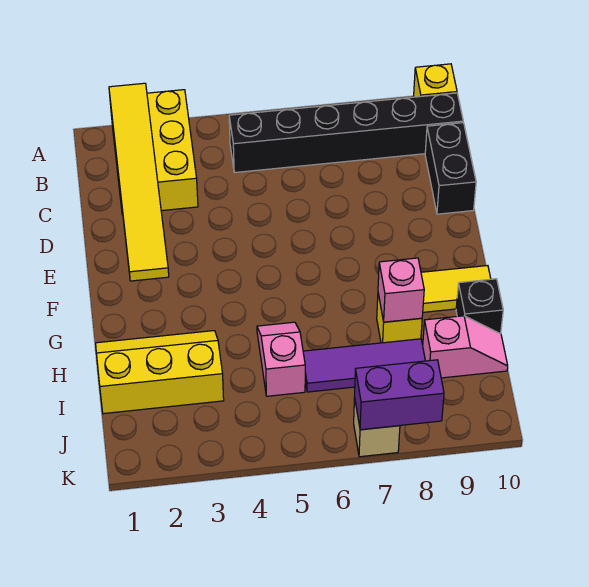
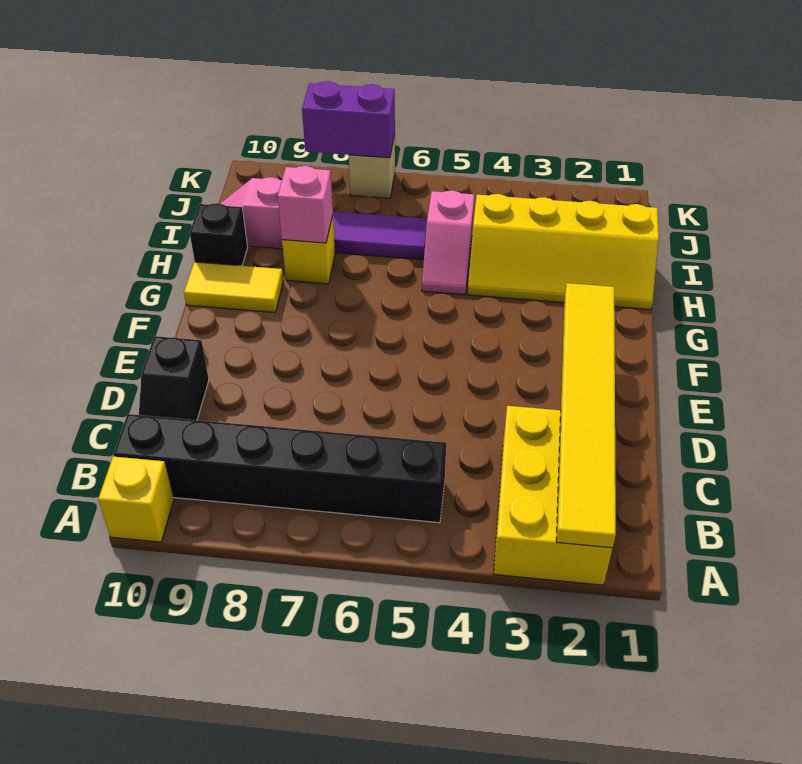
black brick C10:D10 level 1 -> black slope C10:D10 level 1 top D
yellow slope H1:I3 level 1 top I -> yellow slope H1:I4 level 1 top I

